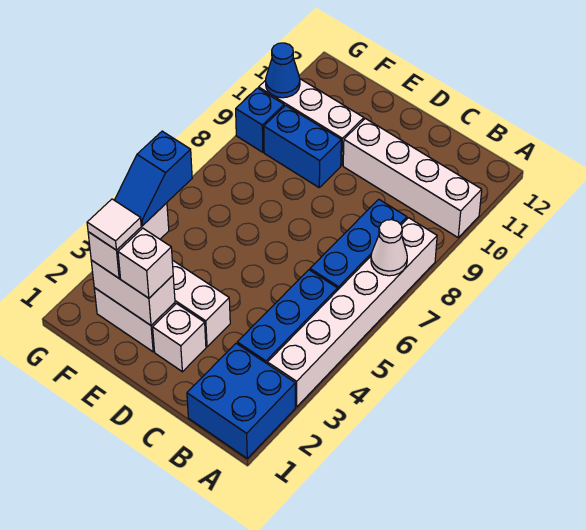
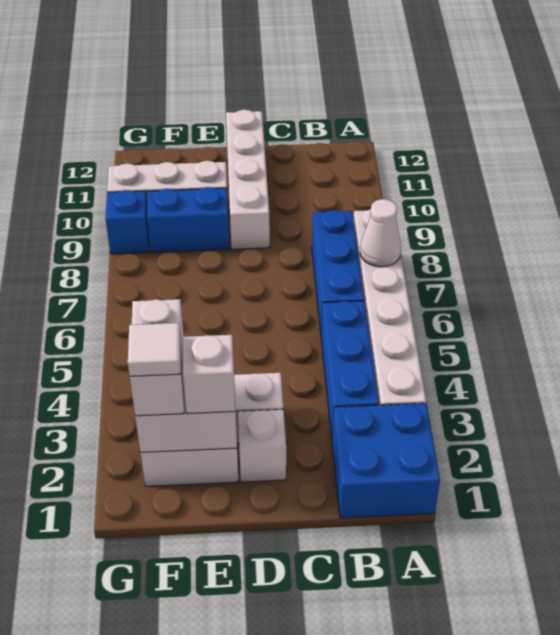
white brick A10:D10 level 1 -> white brick D9:D12 level 1
blue slope F3:F4 level 4 top 4 -> none
blue cone G10 level 2 -> none

